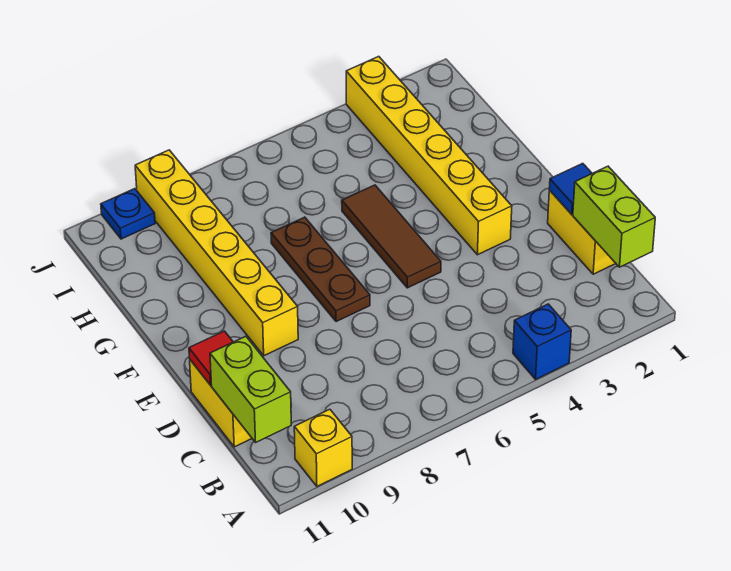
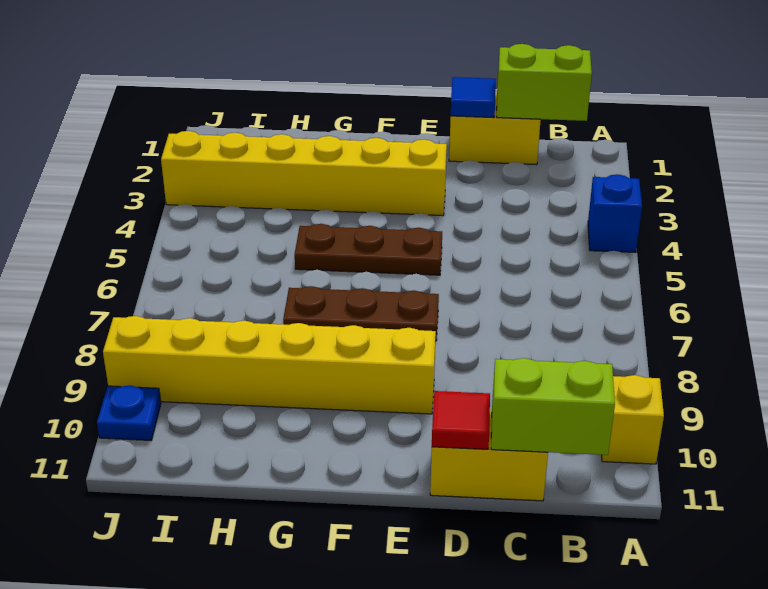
brown tile E5:G5 level 1 -> brown plate E5:G5 level 1

